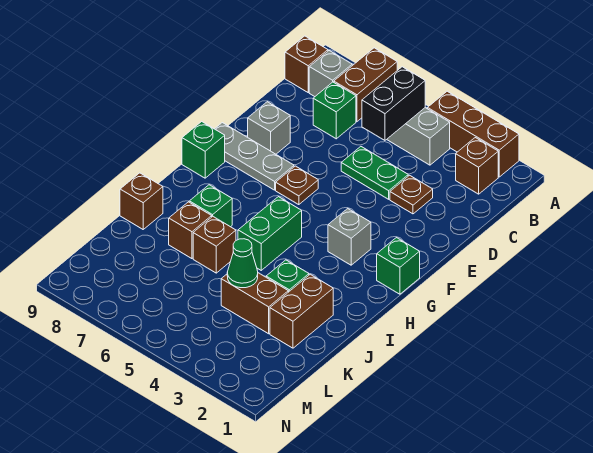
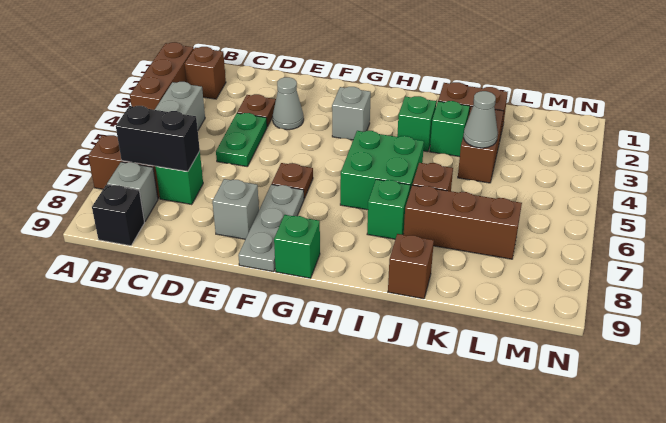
black brick B5:C5 level 2 -> black brick B7:C7 level 2
brown brick B9 level 1 -> black brick B9 level 1
none -> grey cone E3 level 1
green brick G1 level 1 -> green brick I3 level 1
green brick H5:I5 level 1 -> green brick H5:I6 level 1
brown brick J7 level 1 -> brown brick J7:L7 level 1
green cone K4 level 2 -> grey cone K4 level 2

